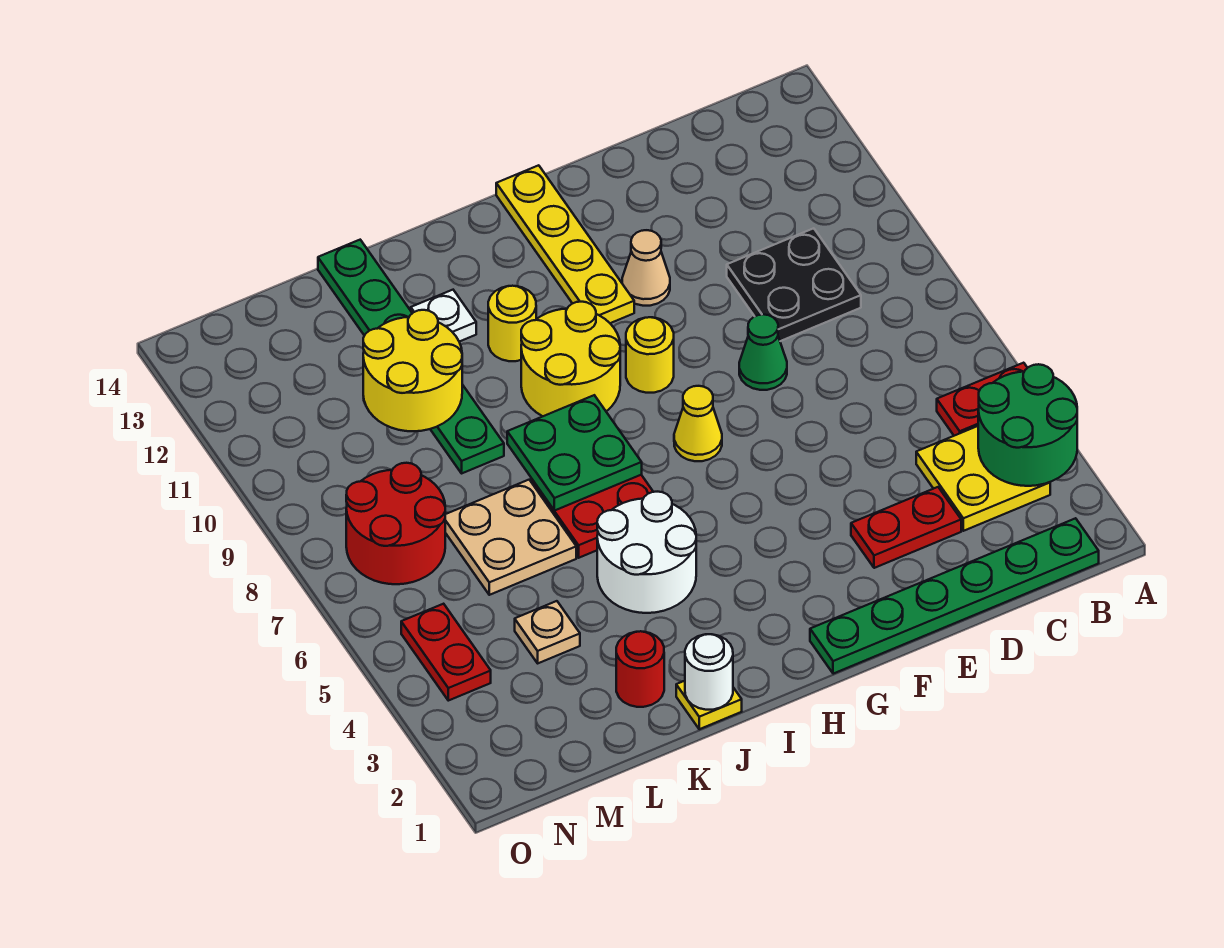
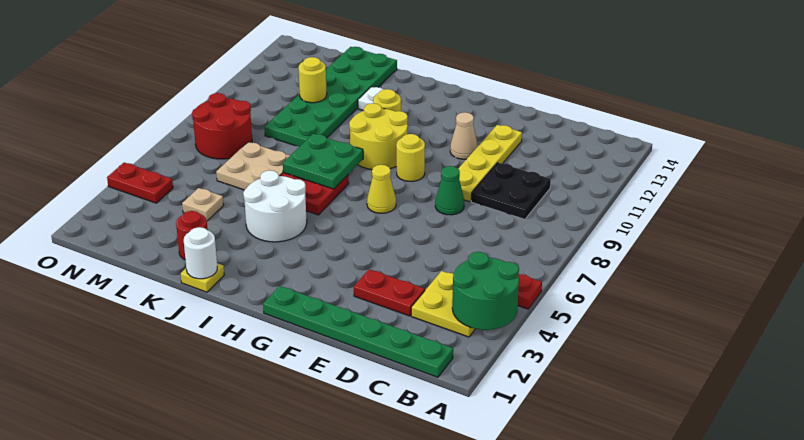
yellow plate G11:G14 level 1 -> yellow plate E9:E12 level 1
green plate K9:K14 level 1 -> green plate K9:L14 level 1
yellow round brick K10:L11 level 2 -> yellow round brick L11 level 2
red plate N4:N5 level 1 -> red plate N4:O4 level 1

